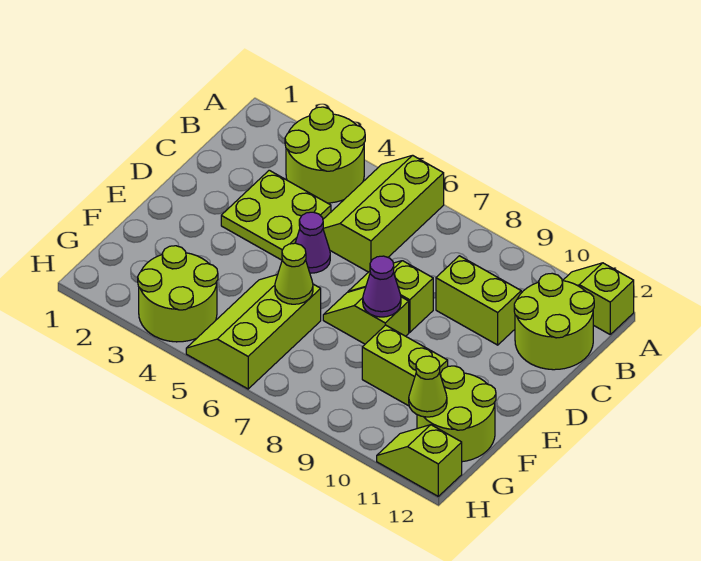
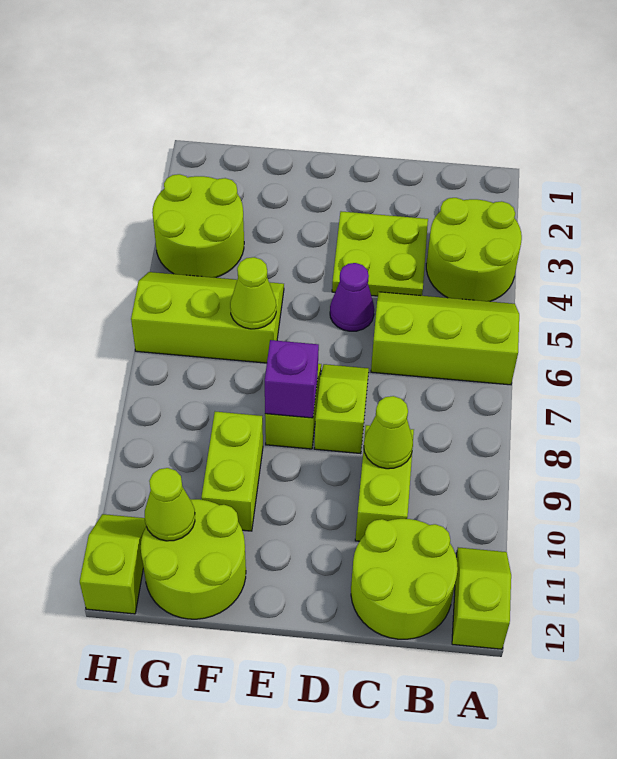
none -> lime cone C9 level 2
purple cone E8 level 2 -> purple brick E8 level 2

